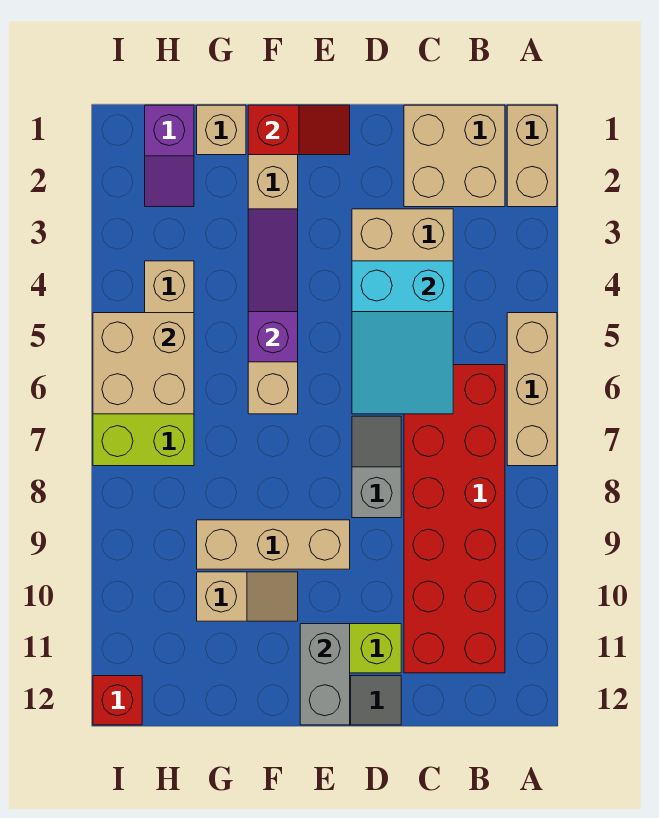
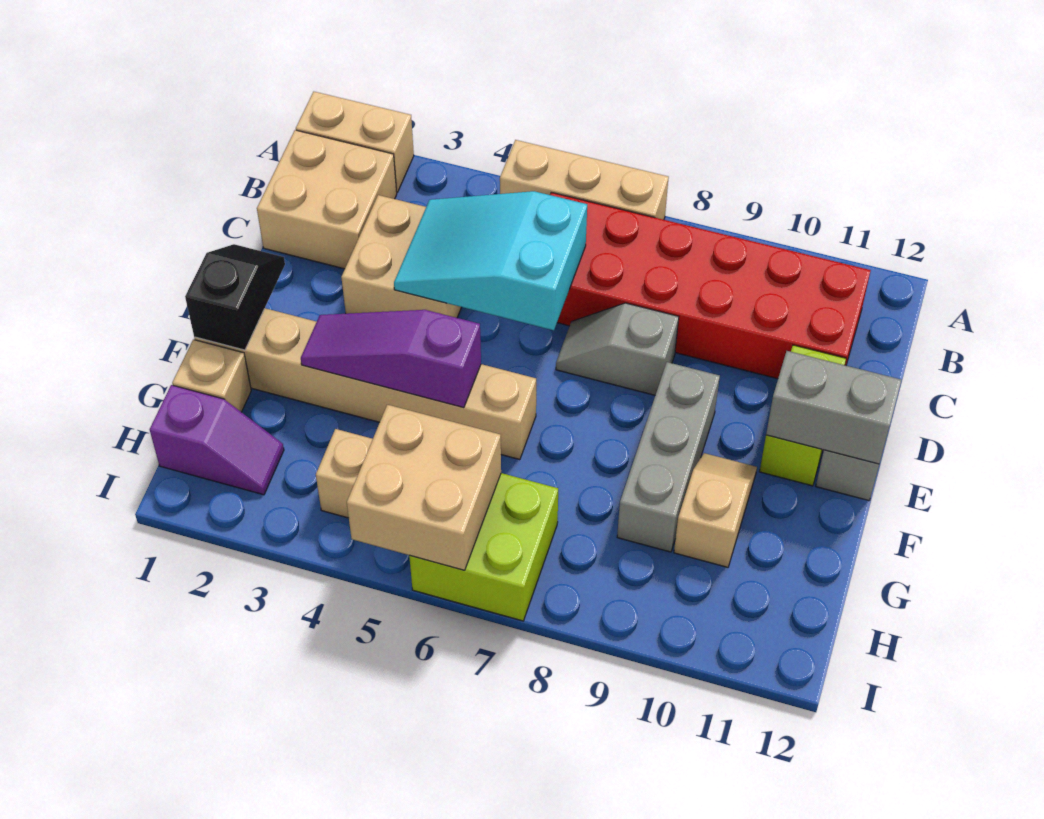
cyan slope C4:D6 level 2 top 4 -> cyan slope C4:D6 level 2 top 6
red slope E1:F1 level 2 top F -> black slope E1:F1 level 2 top F
tan brick E9:G9 level 1 -> grey brick E9:G9 level 1
red brick I12 level 1 -> none

